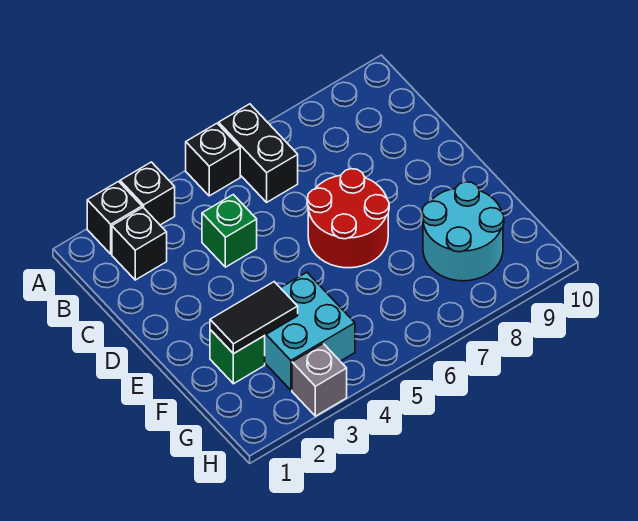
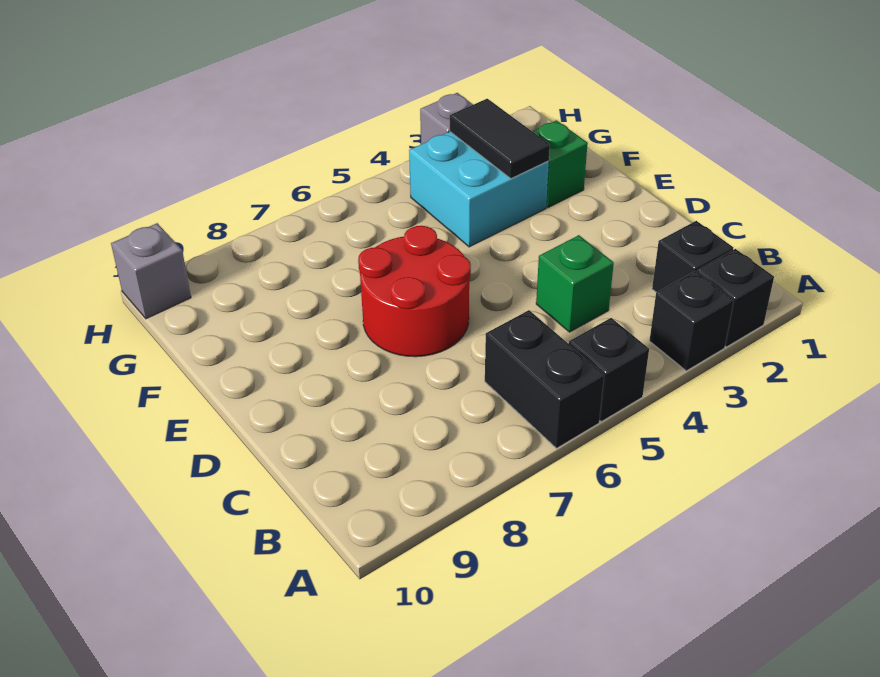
black tile F2:F3 level 2 -> black tile F3:G3 level 2
cyan round brick F8:G9 level 1 -> none
none -> grey brick H10 level 1

